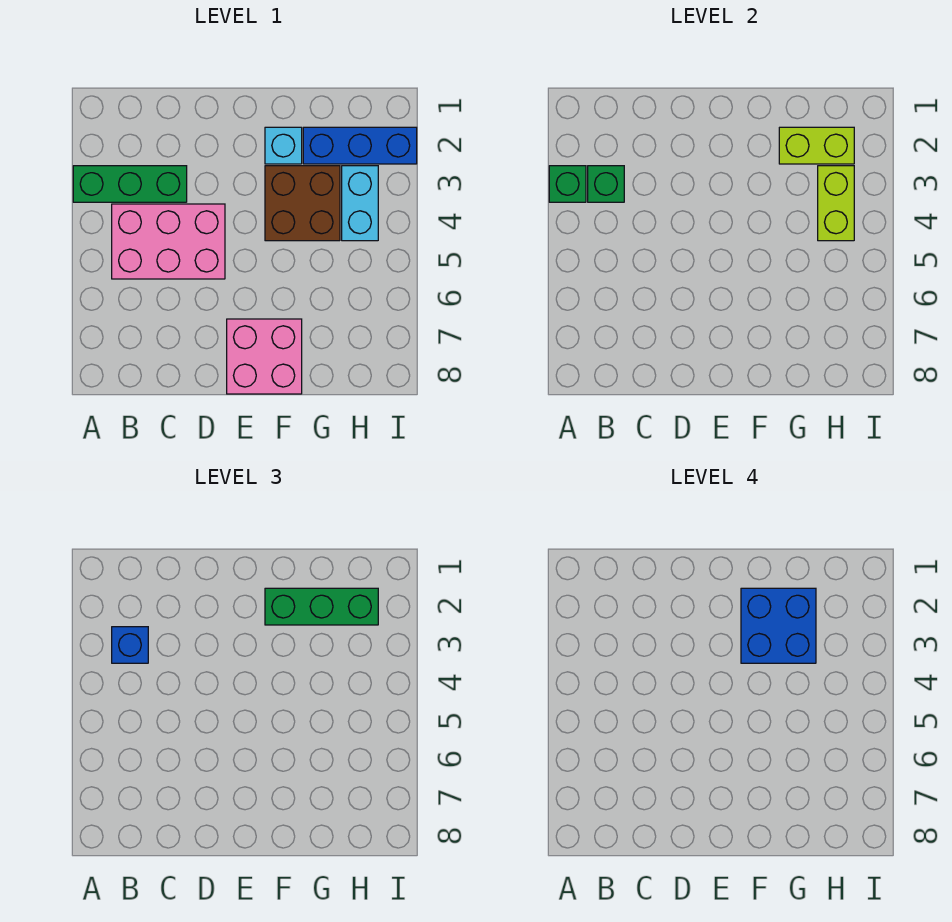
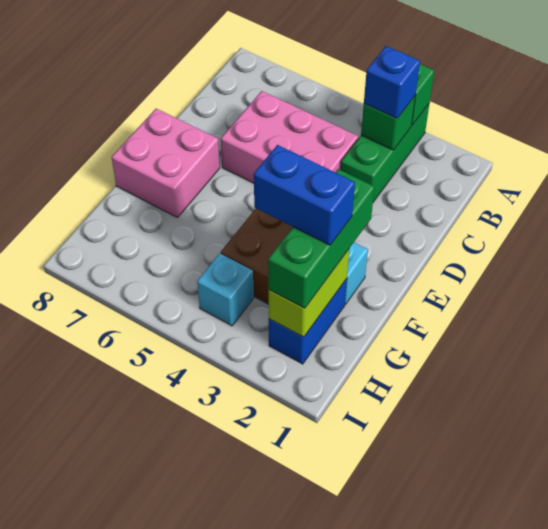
pink brick B4:D5 level 1 -> pink brick C4:D6 level 1
blue brick F2:G3 level 4 -> blue brick G2:G3 level 4
blue brick G2:I2 level 1 -> blue brick G2:H2 level 1
cyan brick H3:H4 level 1 -> cyan brick H4 level 1
lime brick H3:H4 level 2 -> none

